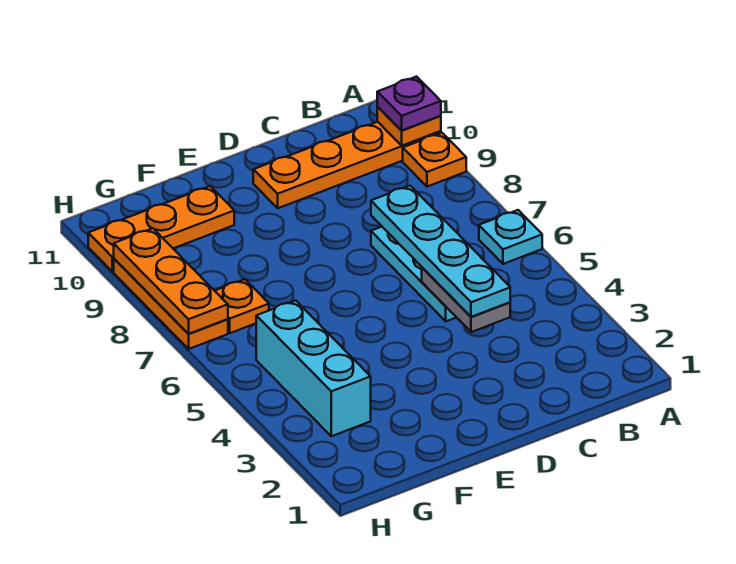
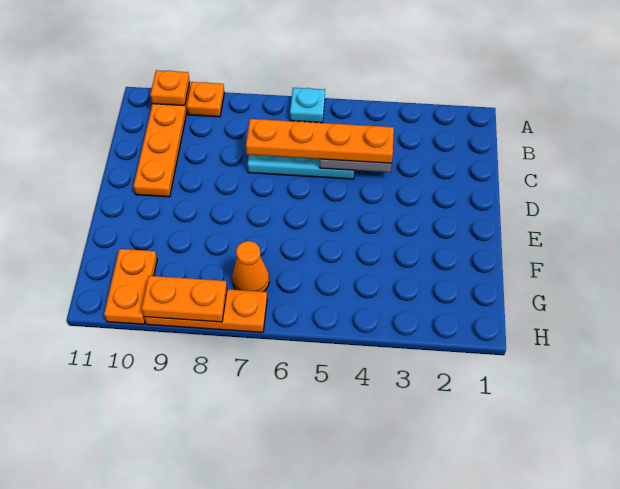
purple plate A10 level 3 -> none
cyan plate C4:C7 level 3 -> orange plate C4:C7 level 3
orange plate F10:H10 level 1 -> orange plate G10:H10 level 1
cyan brick G3:G5 level 1 -> none
orange plate G7 level 1 -> orange cone G7 level 1
orange plate H7:H9 level 2 -> orange plate H8:H9 level 2

